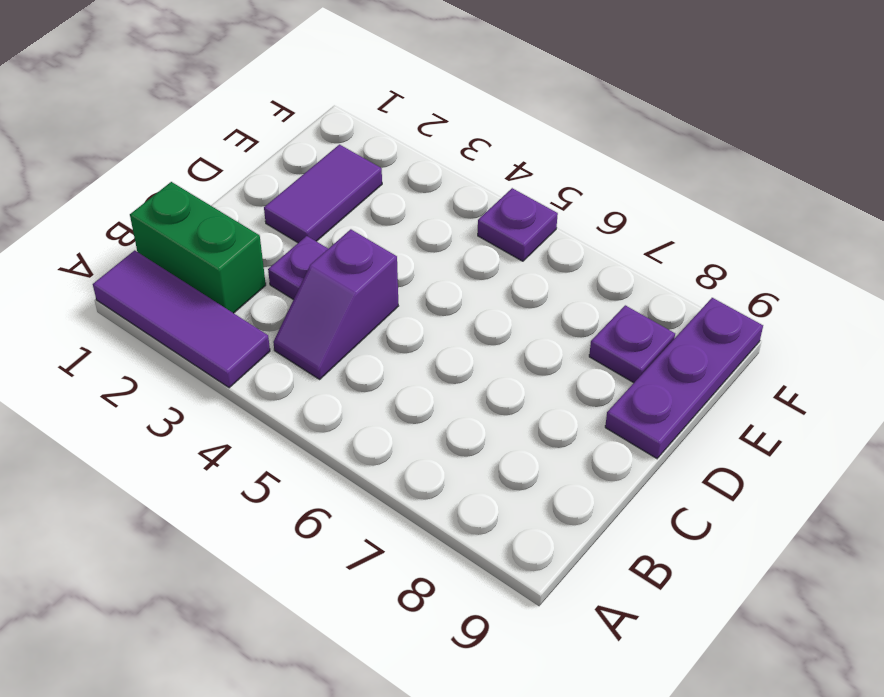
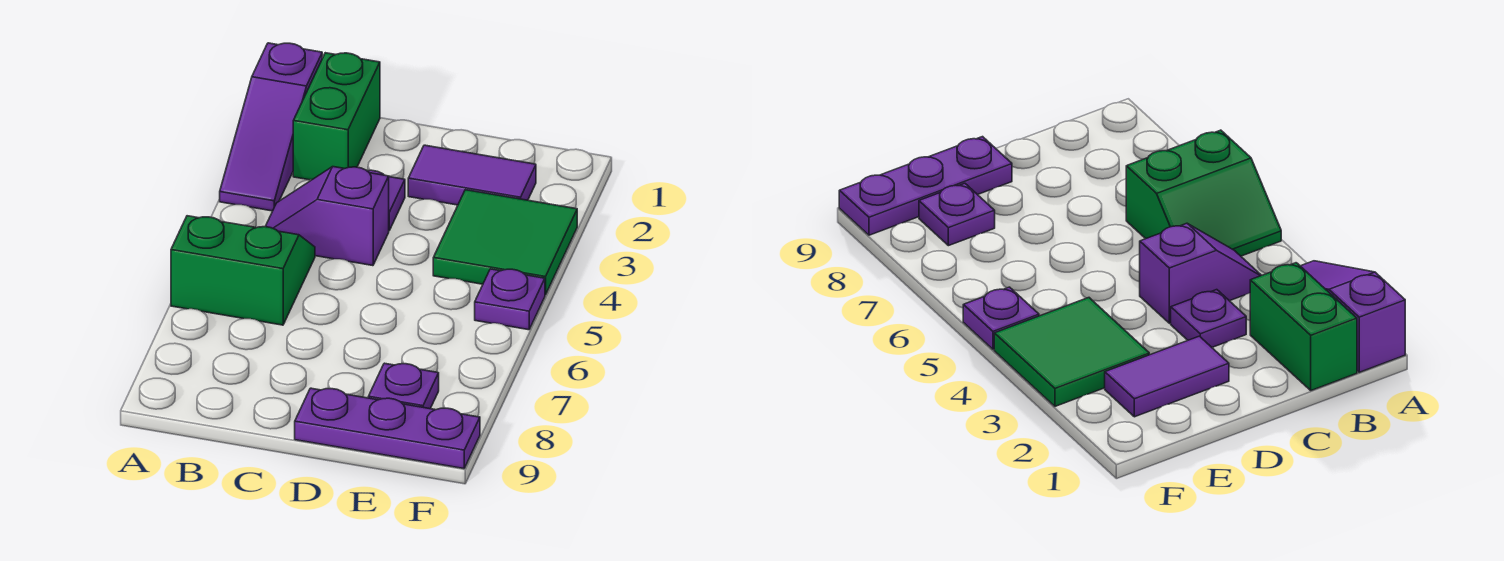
purple tile A1:A3 level 1 -> purple slope A1:A3 level 1 top 1
none -> green slope A5:B6 level 1 top 6
none -> green tile E3:F4 level 1

